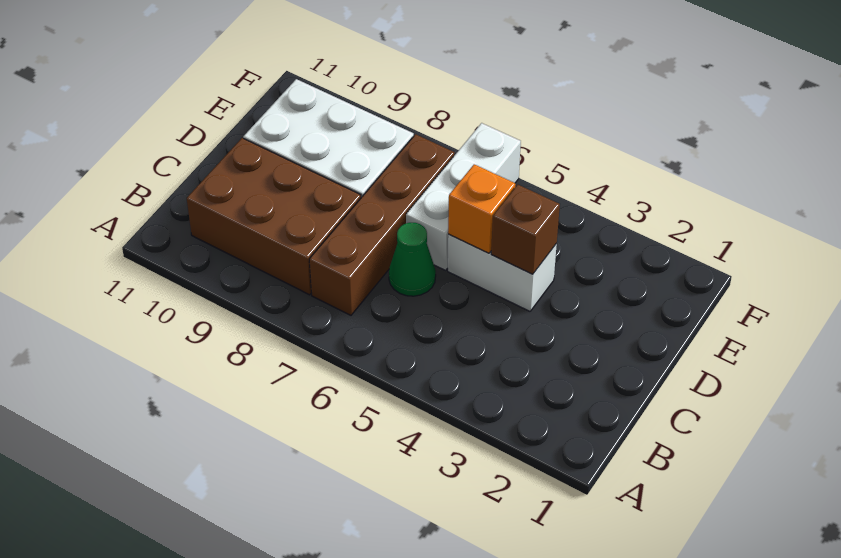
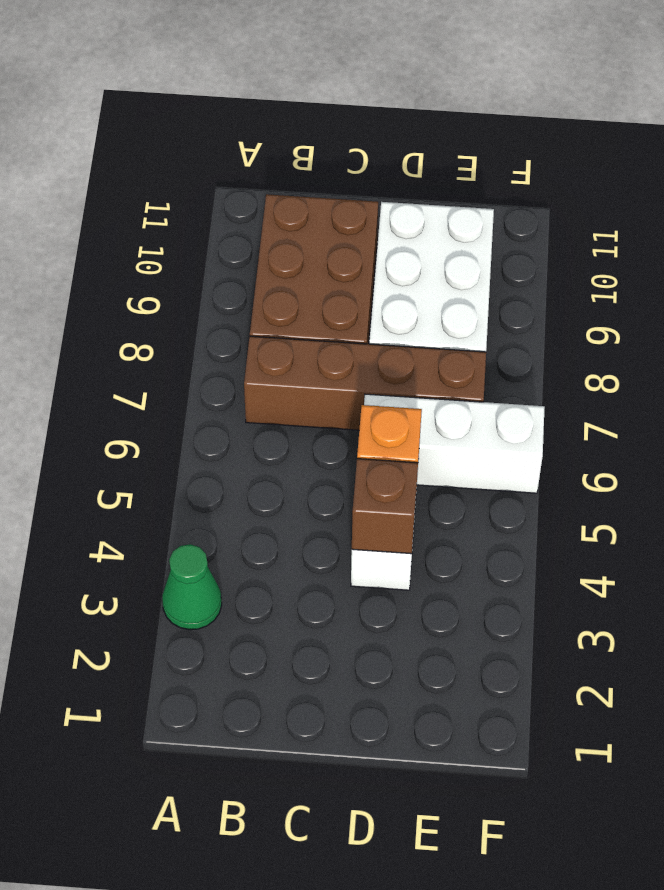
green cone C6 level 1 -> green cone A3 level 1

